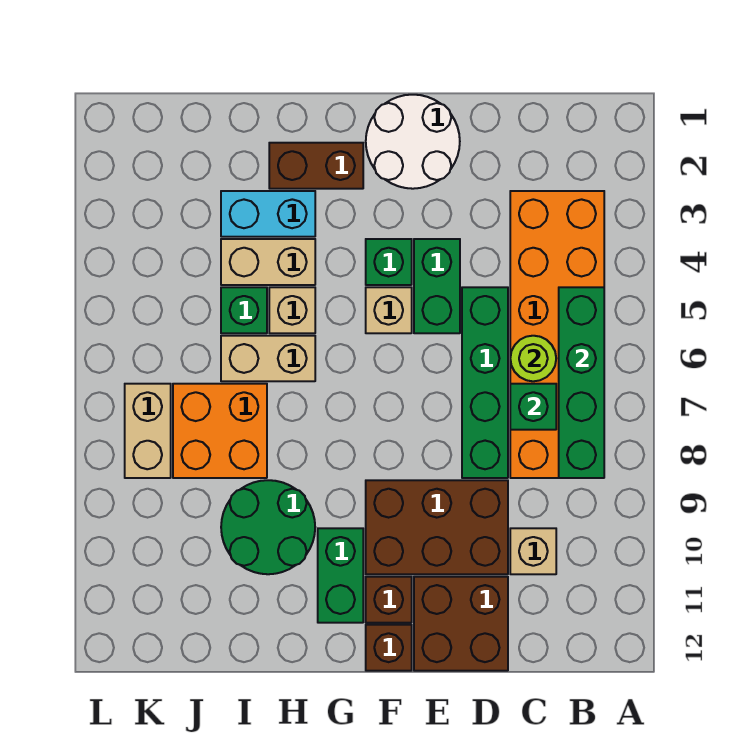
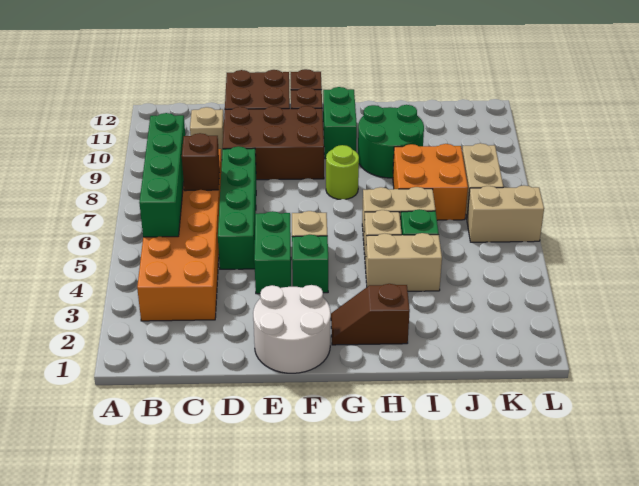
lime round brick C6 level 2 -> lime round brick G8 level 1
green brick C7 level 2 -> brown brick C7 level 2
brown brick G2:H2 level 1 -> brown slope G2:H2 level 1 top H
cyan brick H3:I3 level 1 -> none
none -> tan brick K6:L6 level 1

